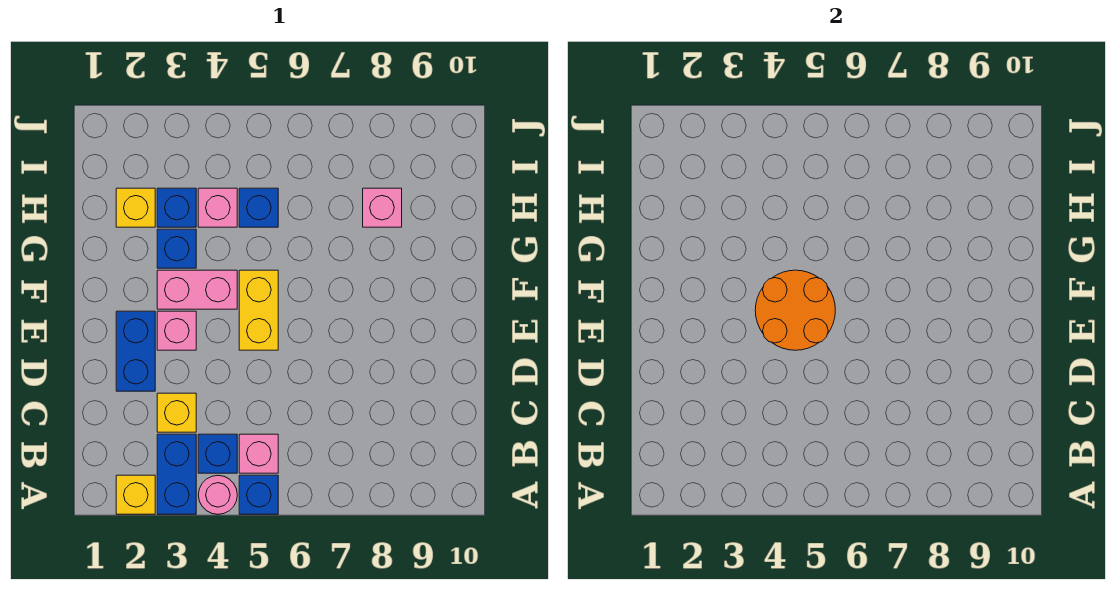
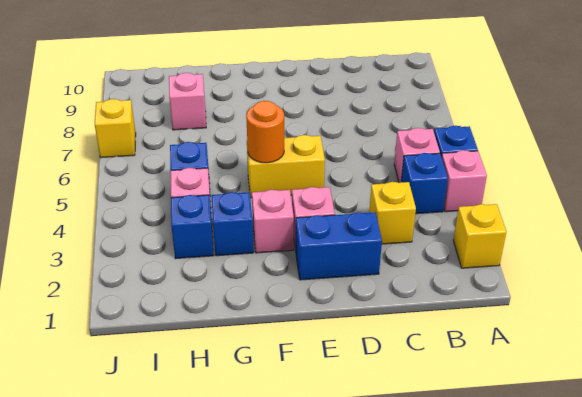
blue brick A3:B3 level 1 -> none
pink round brick A4 level 1 -> pink brick A4 level 1
orange round brick E4:F5 level 2 -> orange round brick F5 level 2
pink brick F3:F4 level 1 -> pink brick F3 level 1
yellow brick H2 level 1 -> yellow brick J7 level 1

